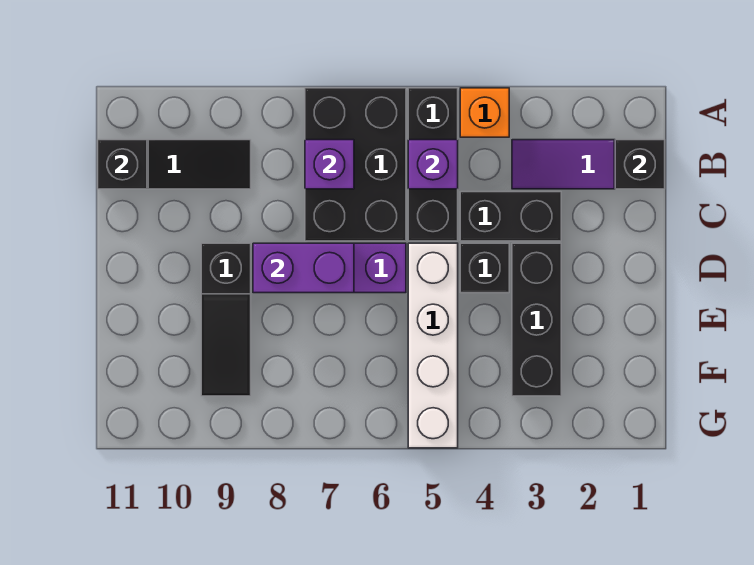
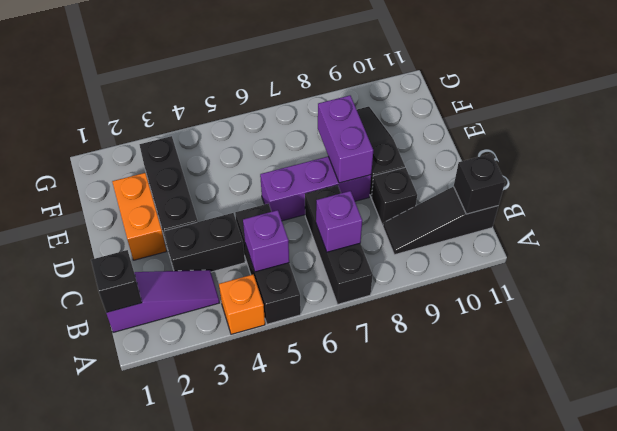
black brick A6:C7 level 1 -> black brick A7:C7 level 1
none -> orange brick D2:E2 level 1
black brick D4 level 1 -> black brick C9 level 1
white brick D5:G5 level 1 -> none
purple brick D7:D8 level 2 -> purple brick D8:E8 level 2

